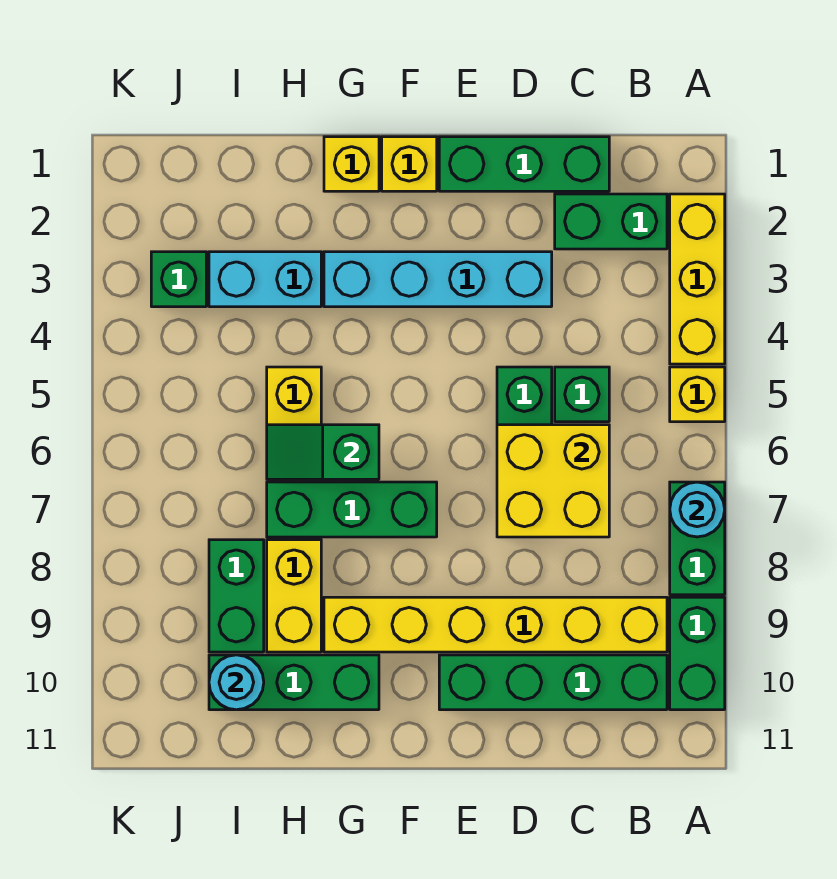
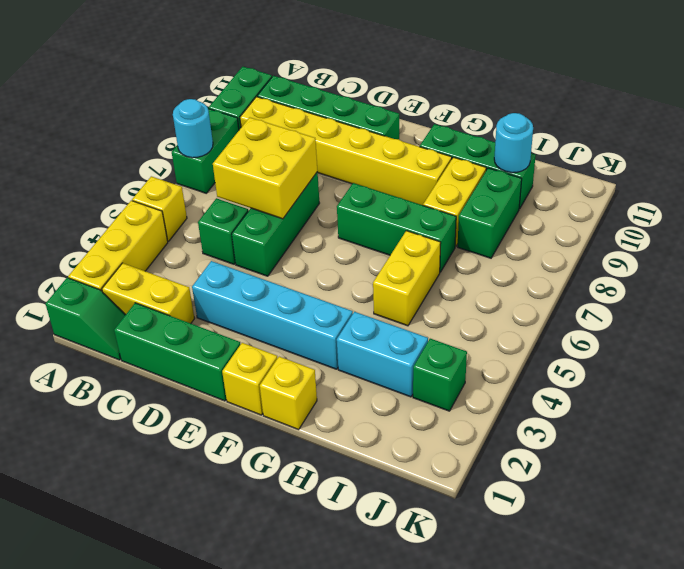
green brick B2:C2 level 1 -> yellow brick B2:C2 level 1
green slope G6:H6 level 2 top G -> green slope A1:B1 level 1 top A

